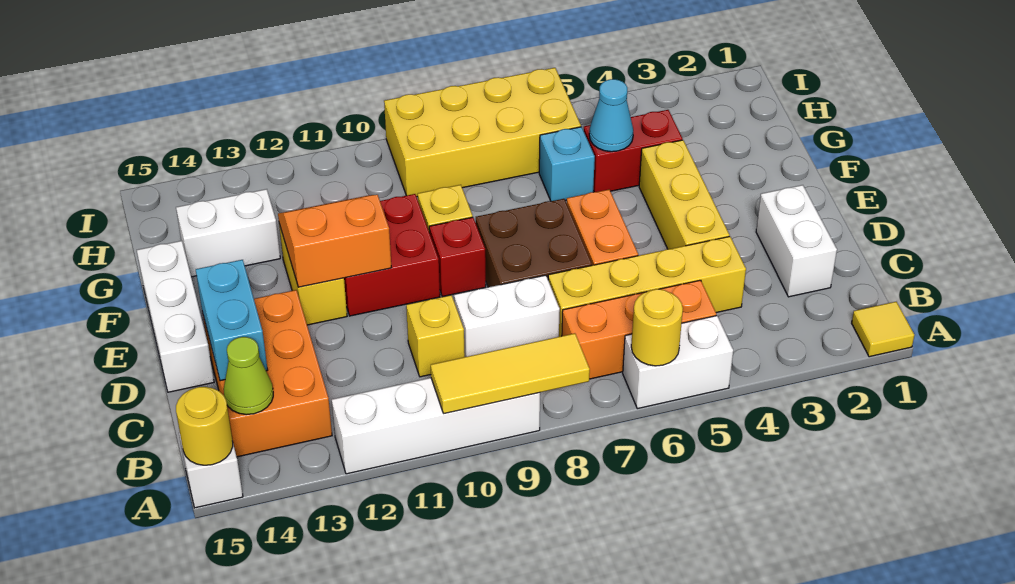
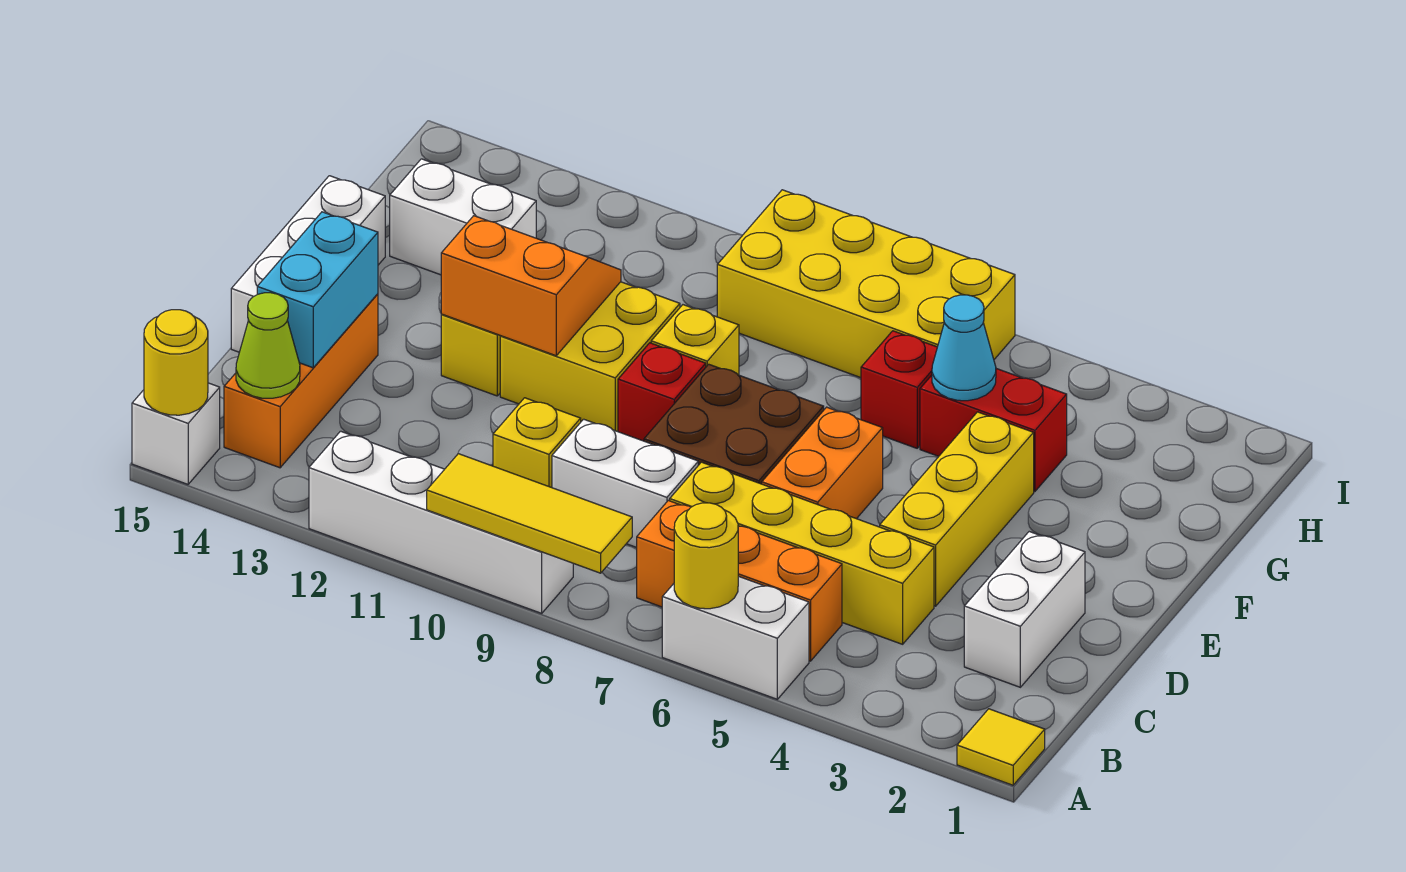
orange brick B13:D14 level 1 -> orange brick B14:D14 level 1
red brick E10:F11 level 1 -> yellow brick E10:F11 level 1
cyan brick G6 level 1 -> red brick G6 level 1

